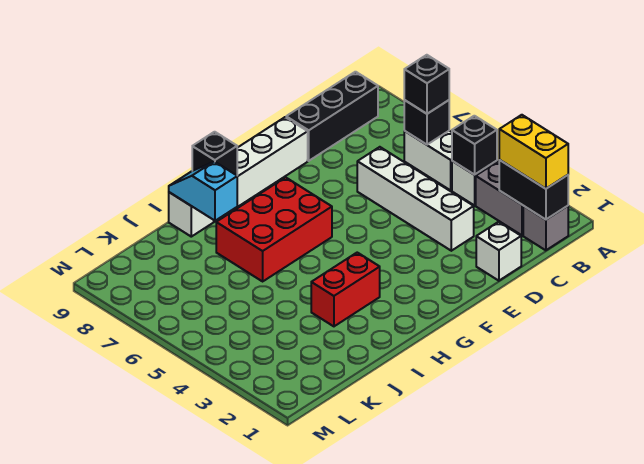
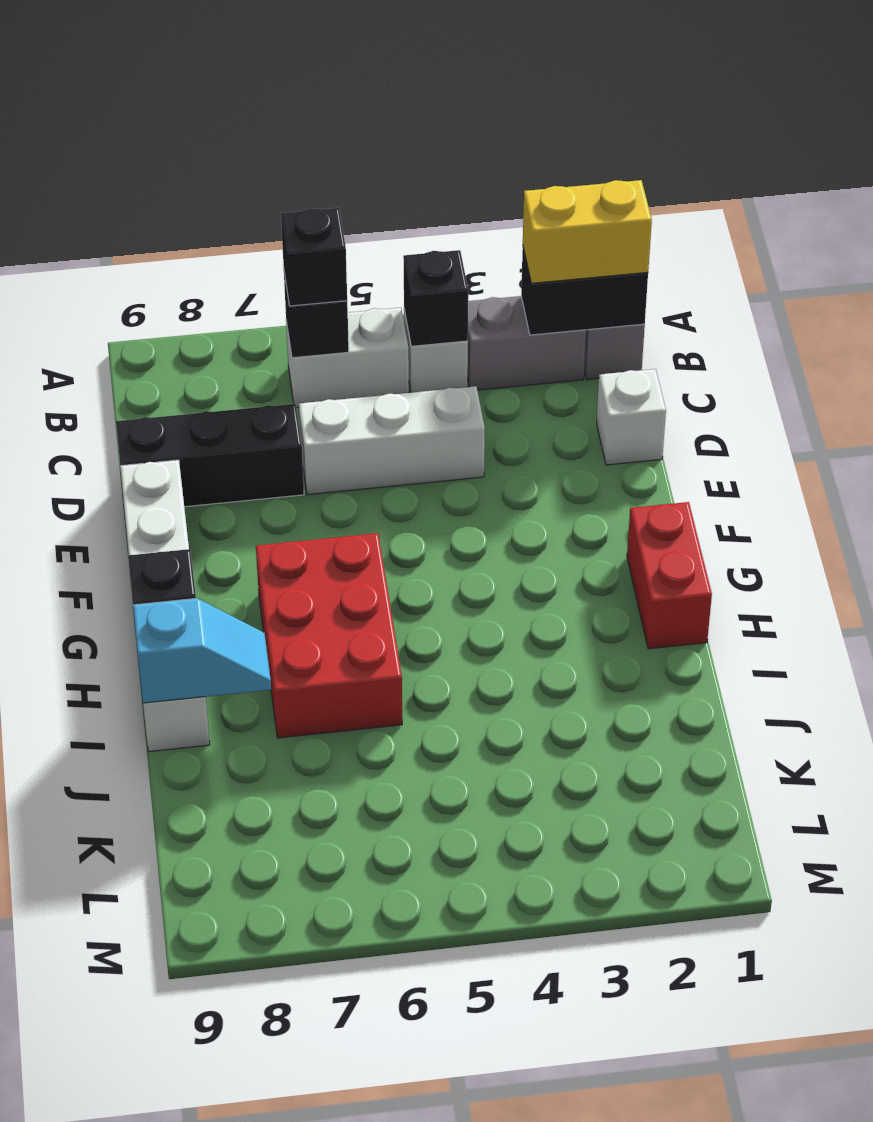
black brick B9:D9 level 1 -> black brick D7:D9 level 1
white brick D3:D6 level 1 -> white brick D4:D6 level 1
red brick H3:I3 level 1 -> red brick G1:H1 level 1
cyan slope I8:I9 level 2 top 8 -> cyan slope I8:I9 level 2 top 9

